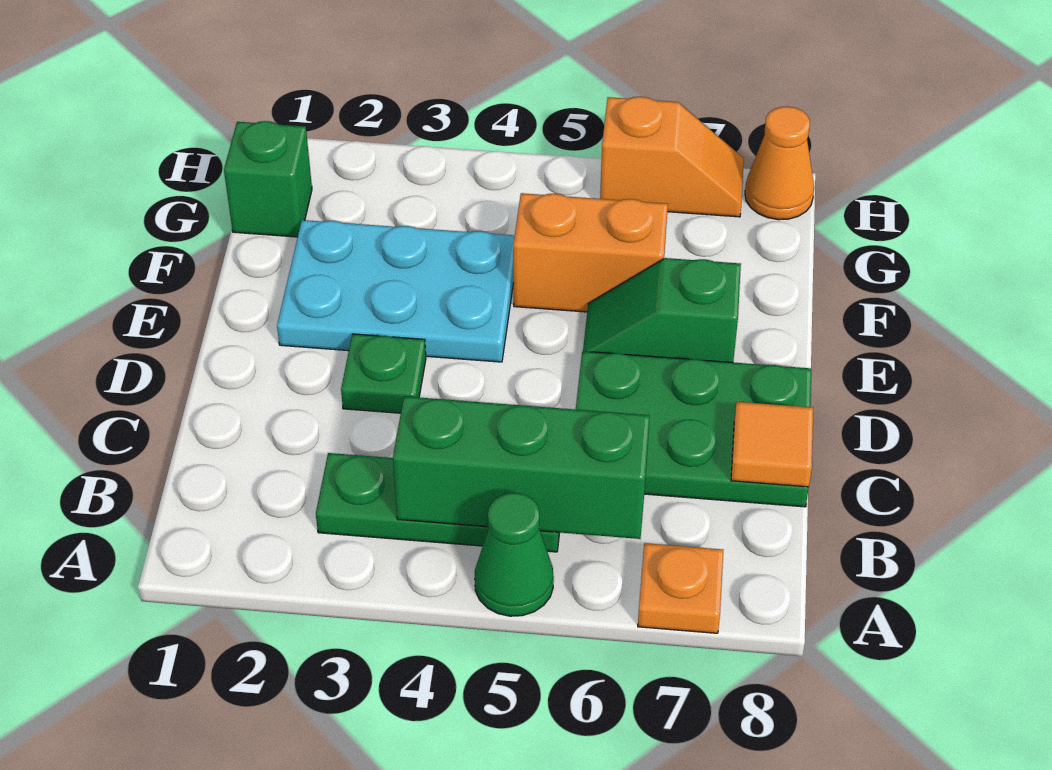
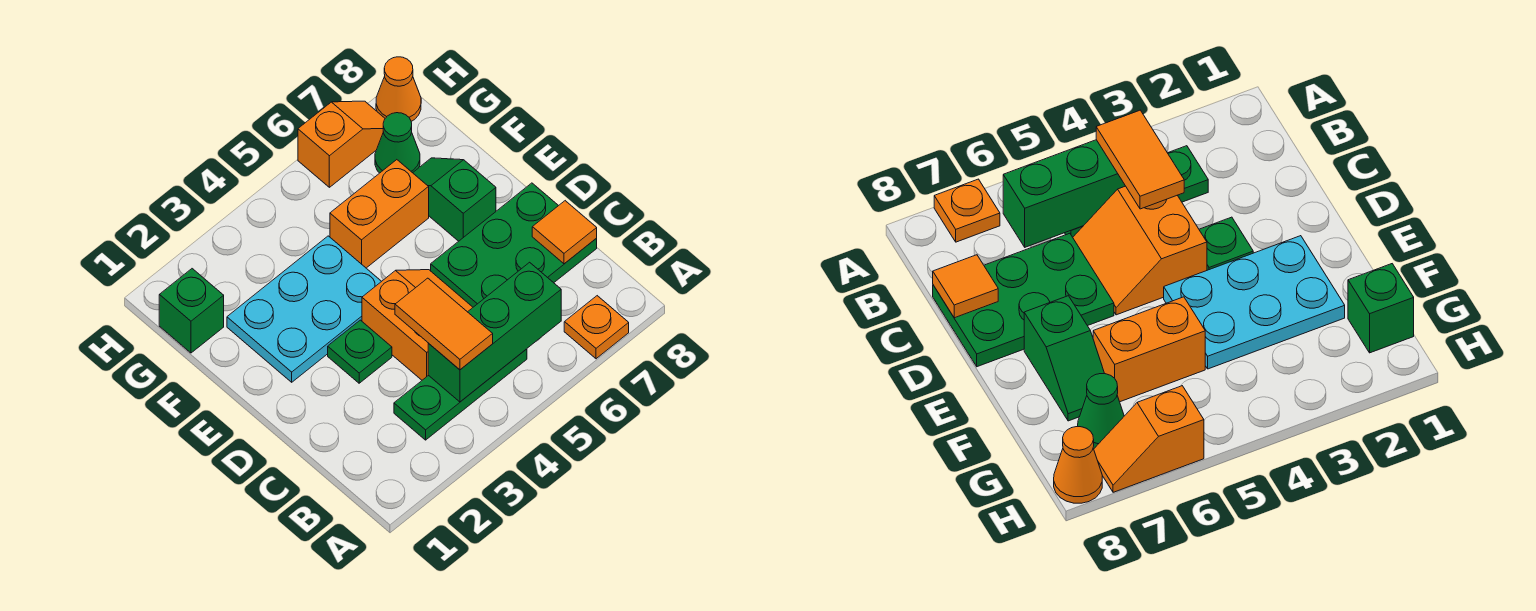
green cone A5 level 1 -> green cone G7 level 1
none -> orange tile B4:C4 level 3
none -> orange slope C4:D5 level 1 top 4
green slope E6:E7 level 1 top 7 -> green slope E7:F7 level 1 top E

